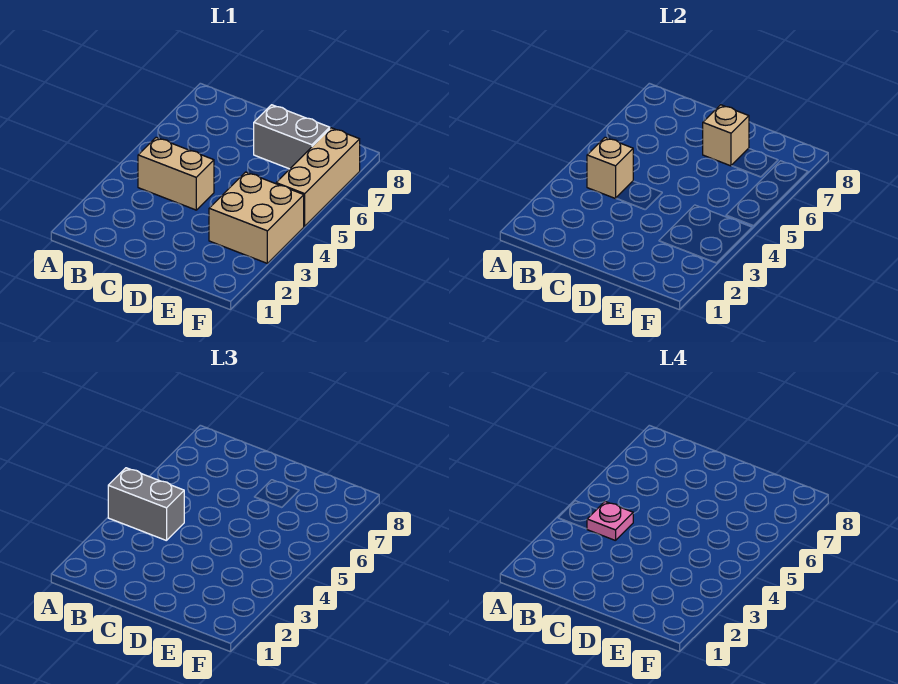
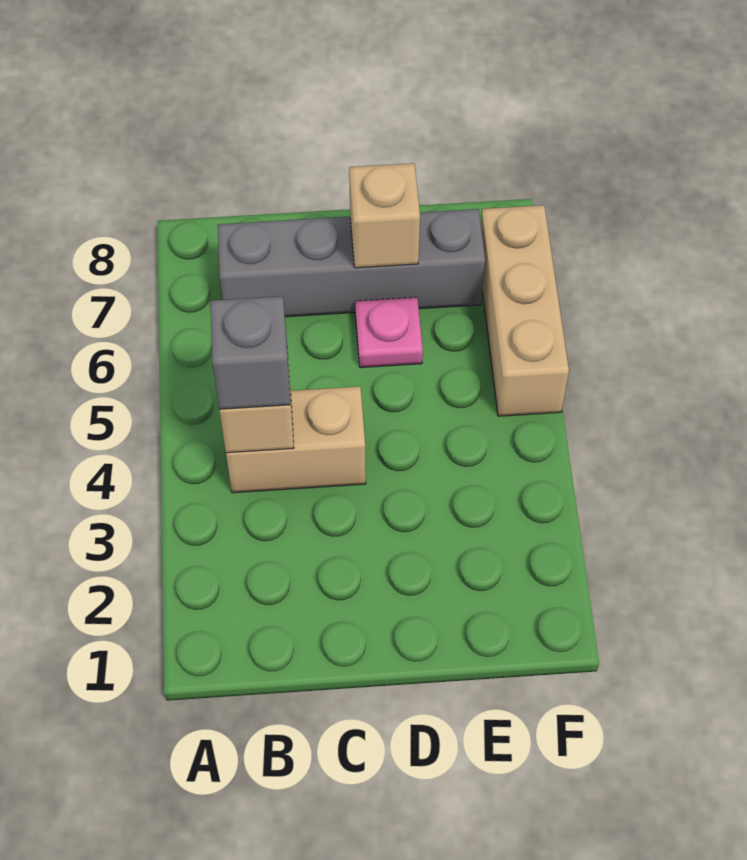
grey brick A4:B4 level 3 -> grey brick B4 level 3
pink plate B4 level 4 -> pink plate D6 level 1
grey brick D7:E7 level 1 -> grey brick B7:E7 level 1
tan brick E3:F4 level 1 -> none

